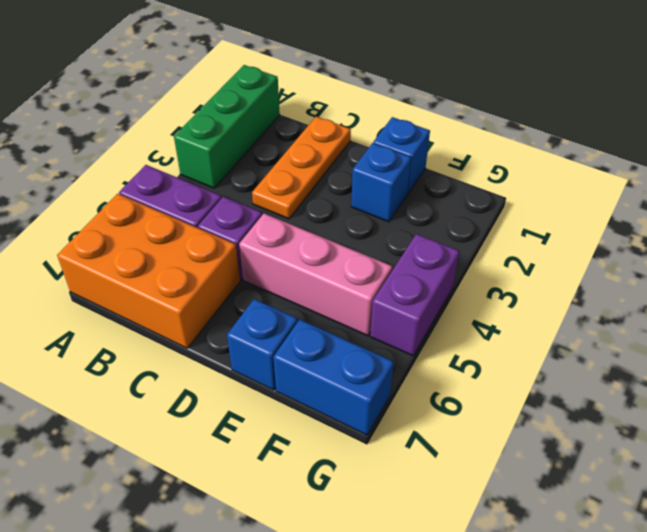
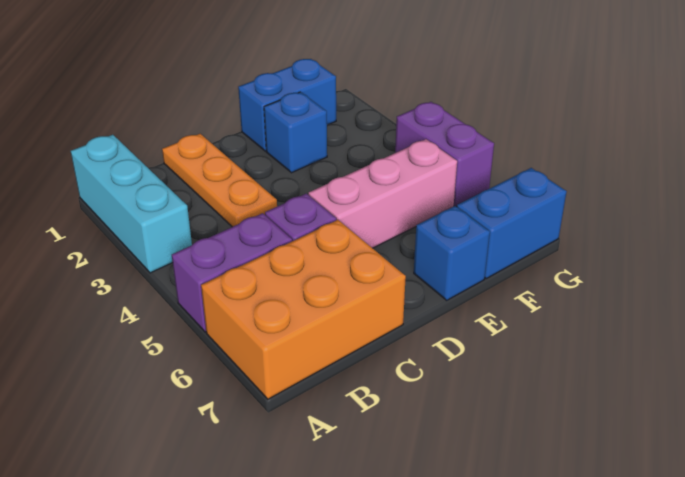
green brick A1:A3 level 1 -> cyan brick A1:A3 level 1
blue brick E1 level 1 -> blue brick E1:F1 level 1

